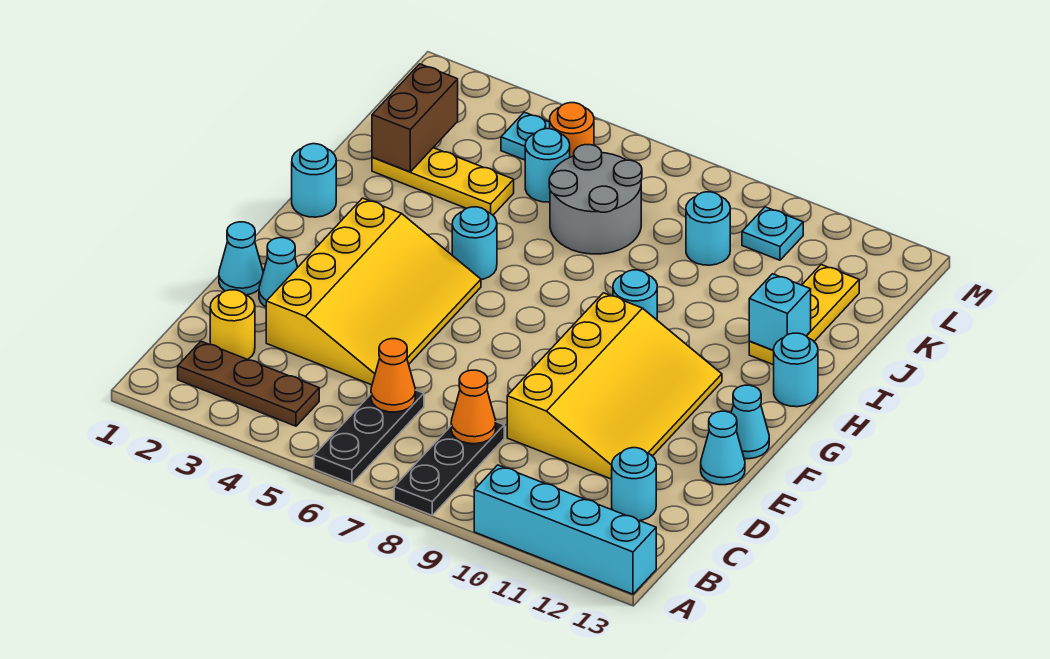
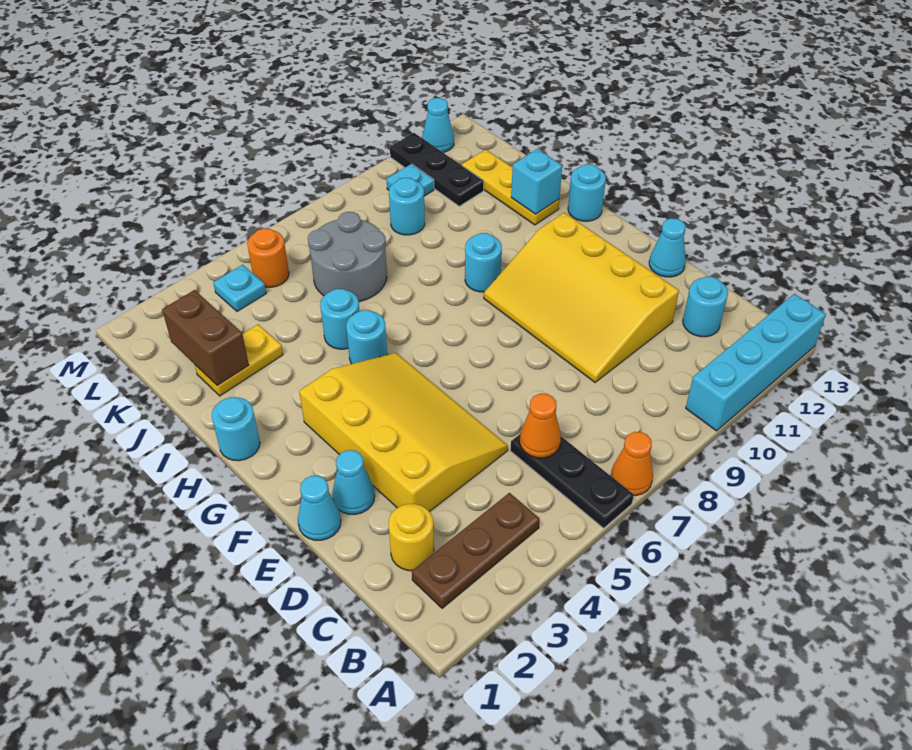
black plate A8:C8 level 1 -> black plate K11:M11 level 1
orange cone C8 level 2 -> orange cone A7 level 1
yellow slope D9:G11 level 1 top 9 -> yellow slope D9:G11 level 1 top 11
cyan cone F13 level 1 -> cyan cone M12 level 1
yellow plate J2:J4 level 1 -> yellow plate J2:J3 level 1
cyan round brick K5 level 1 -> cyan round brick I5 level 1

